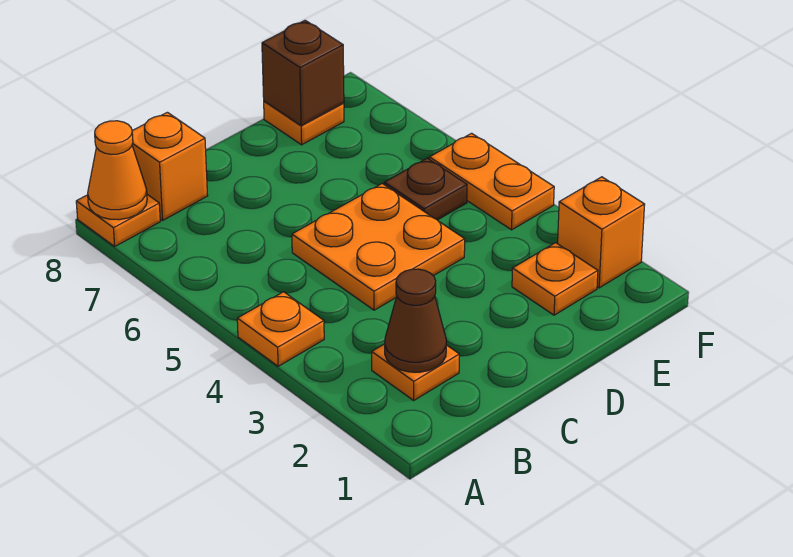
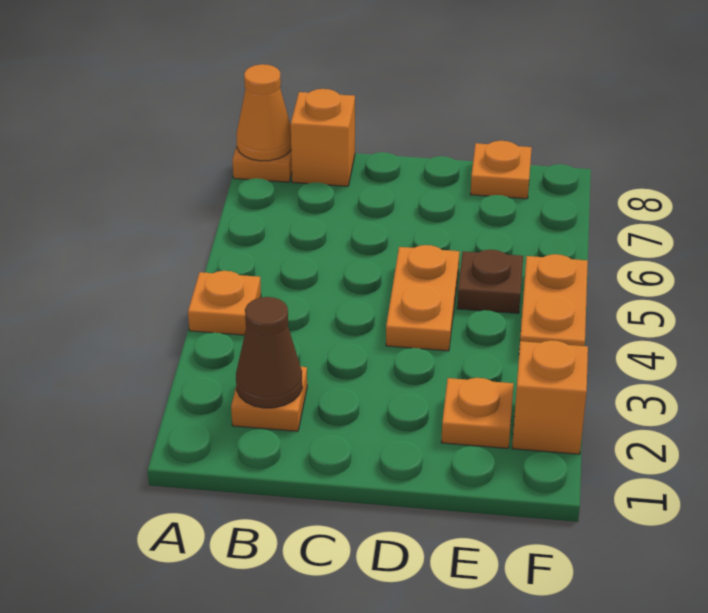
orange plate C4:D5 level 1 -> orange plate D4:D5 level 1
brown brick E8 level 2 -> none

